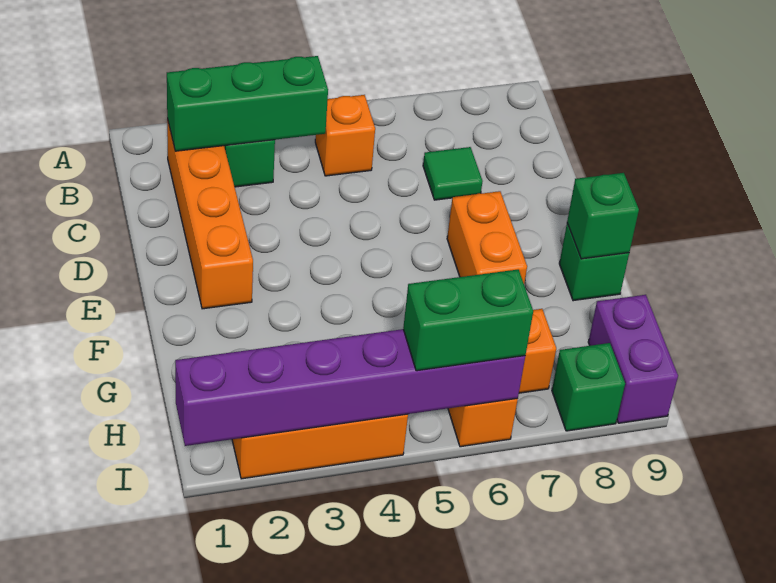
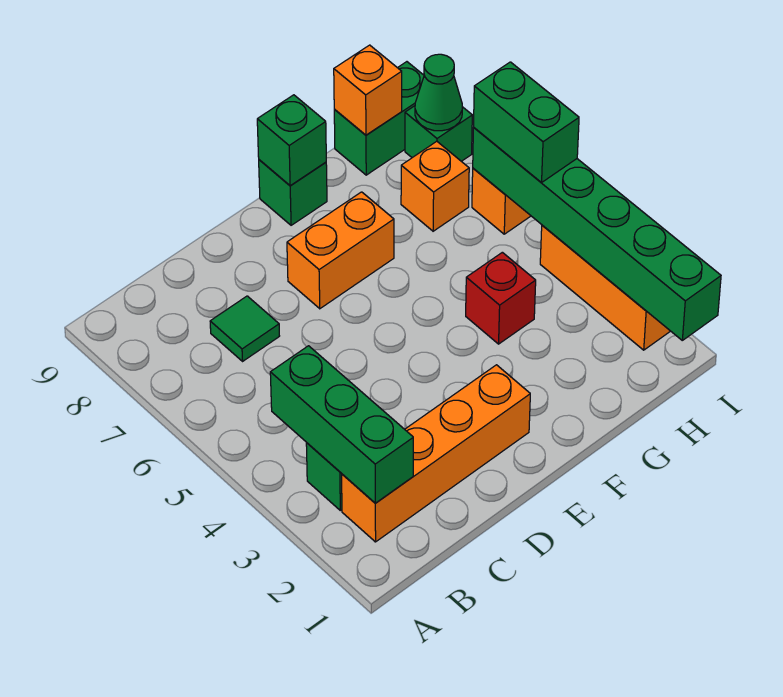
orange brick B5 level 1 -> orange brick H9 level 2
none -> red brick G4 level 1
purple brick H9:I9 level 1 -> green brick H9:I9 level 1
purple brick I1:I6 level 2 -> green brick I1:I6 level 2
none -> green cone I8 level 2

